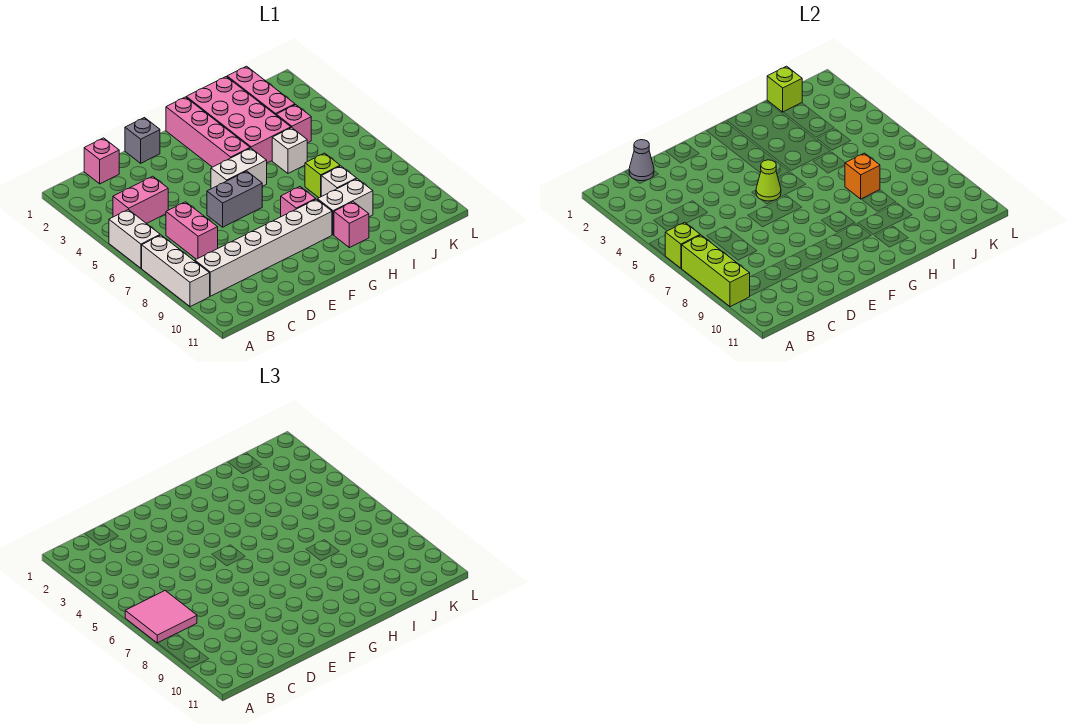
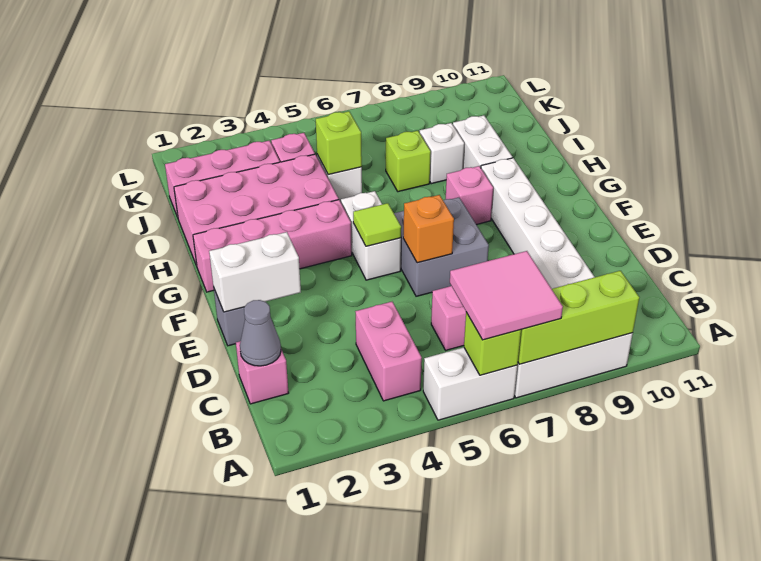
none -> white brick E1:E2 level 2
grey brick E6:F6 level 1 -> grey brick E6:F7 level 1
lime cone F5 level 2 -> lime tile F5 level 2
pink brick H10 level 1 -> none
orange brick I7 level 2 -> orange brick E6 level 2
lime brick J1 level 2 -> lime brick I5 level 2

